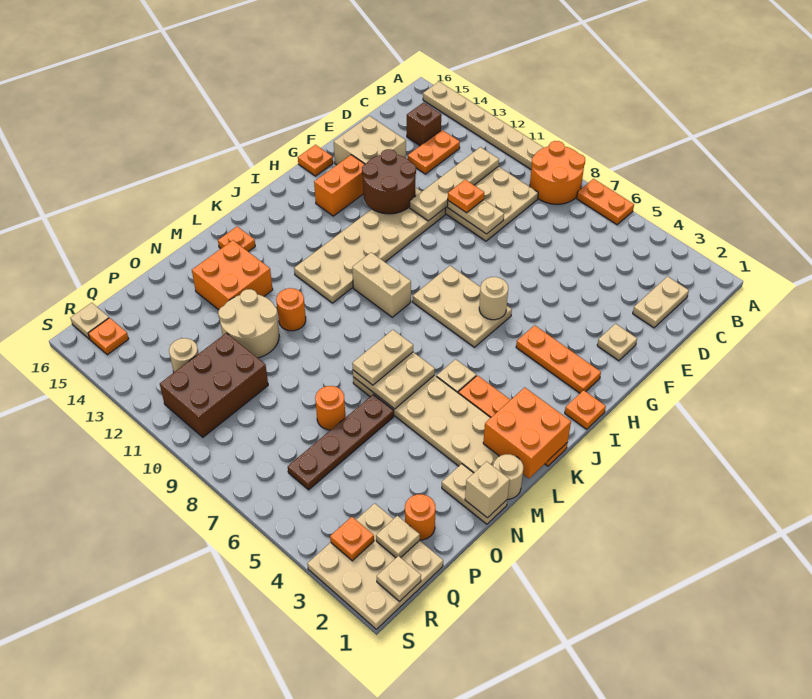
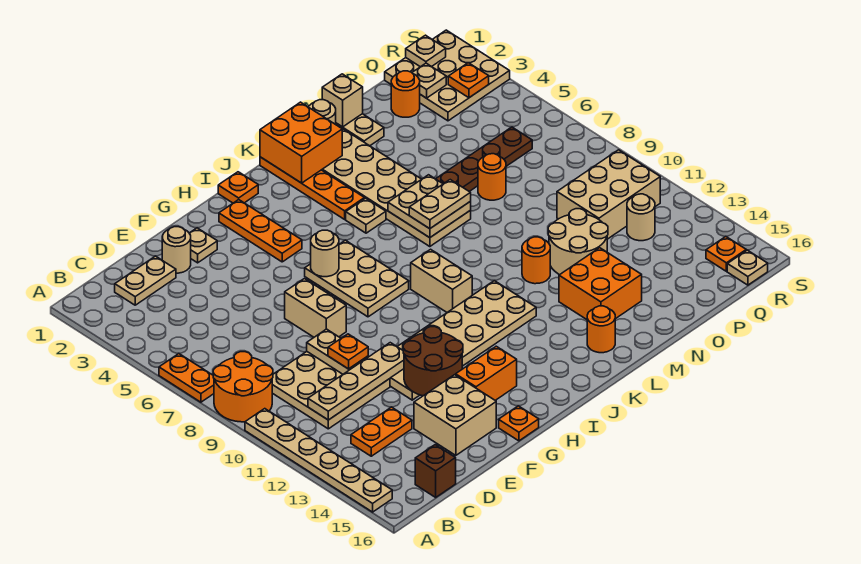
brown brick C14 level 1 -> brown brick C16 level 1
none -> tan round brick E2 level 1
none -> tan brick F7:F8 level 1
orange plate L15 level 1 -> orange round brick L15 level 1
brown brick P10:R11 level 1 -> tan brick P10:R11 level 1

